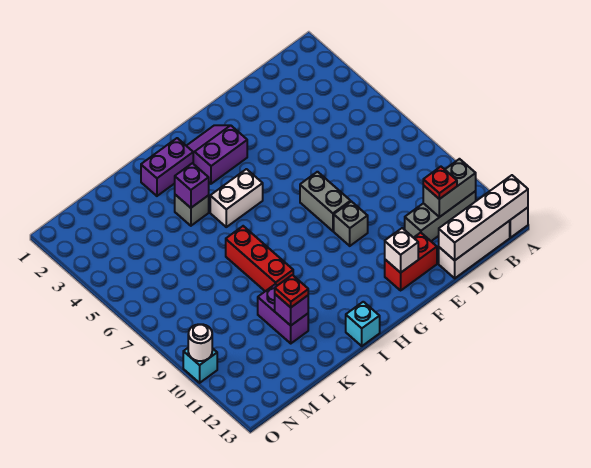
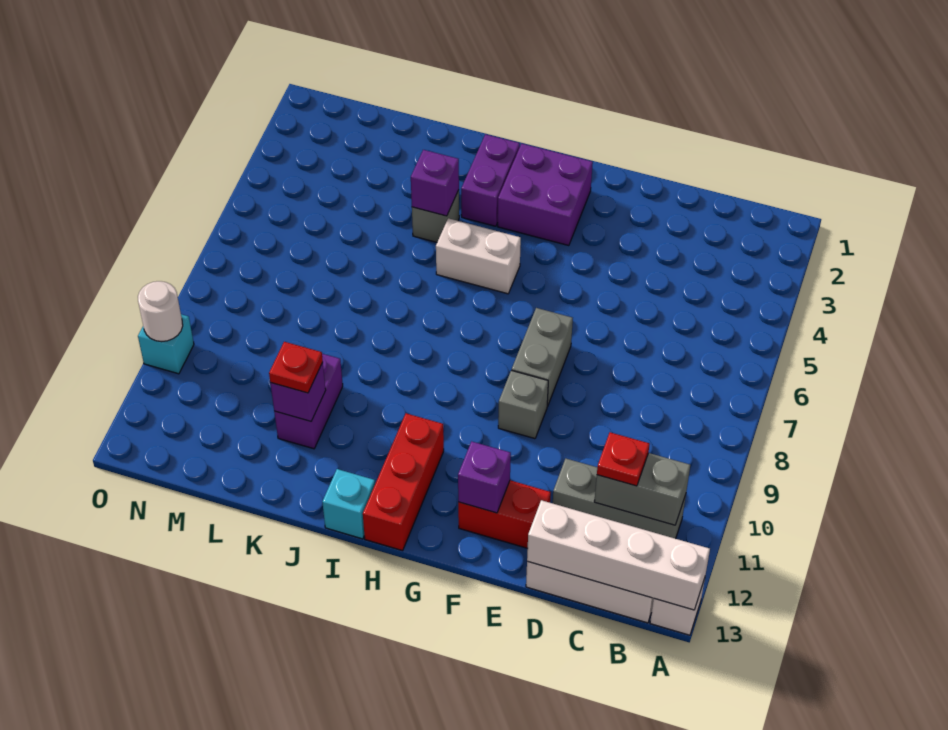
white brick F12 level 2 -> purple brick F12 level 2
purple slope G2:H3 level 1 top 3 -> purple brick G2:H3 level 1
purple brick I2:J2 level 1 -> purple brick I2:I3 level 1
red brick J7:J9 level 1 -> red brick H11:H13 level 1

